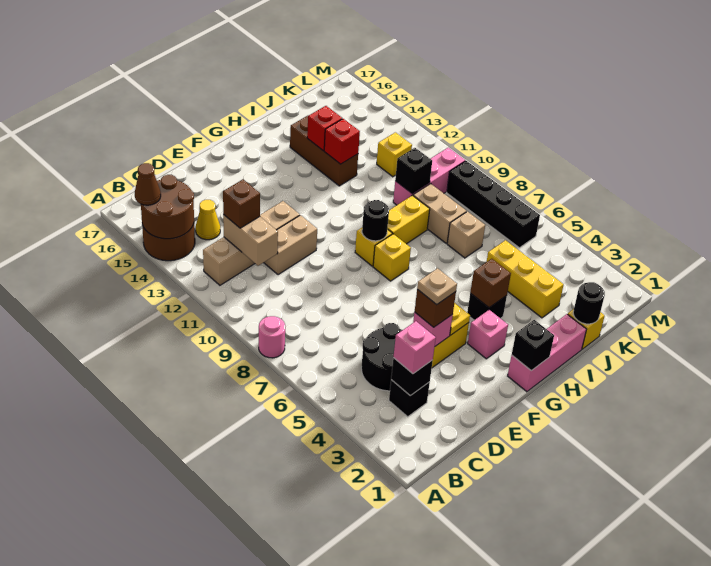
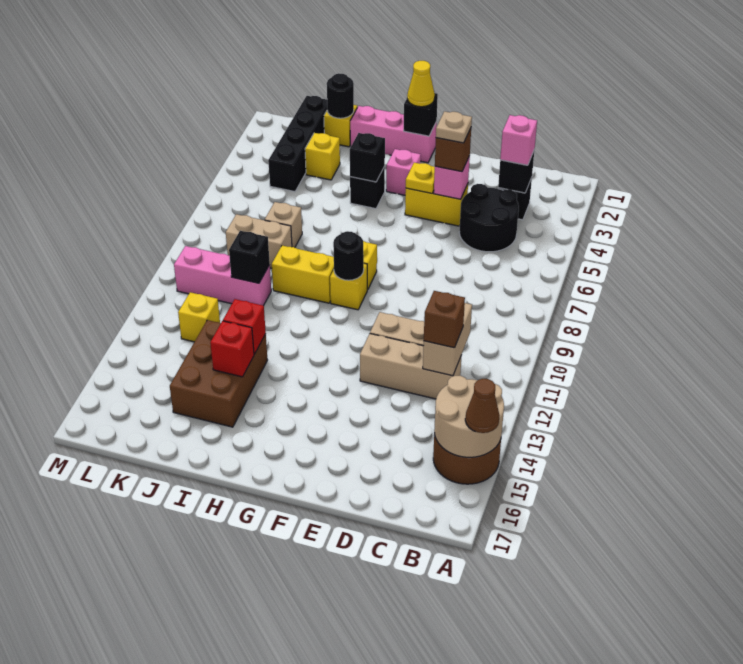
pink round brick A8 level 1 -> none
brown round brick A14:B15 level 2 -> tan round brick A14:B15 level 2
tan brick B12:E12 level 1 -> tan brick C12:E12 level 1
yellow cone C14 level 1 -> yellow cone G1 level 3
brown brick H4 level 2 -> black brick H4 level 2
brown brick I13:I15 level 1 -> brown brick I13:J15 level 1
yellow brick J3:J5 level 1 -> yellow brick J3 level 1
tan brick J8:J9 level 1 -> tan brick J8:K8 level 1
black brick L6:L9 level 1 -> black brick K1:K4 level 1

